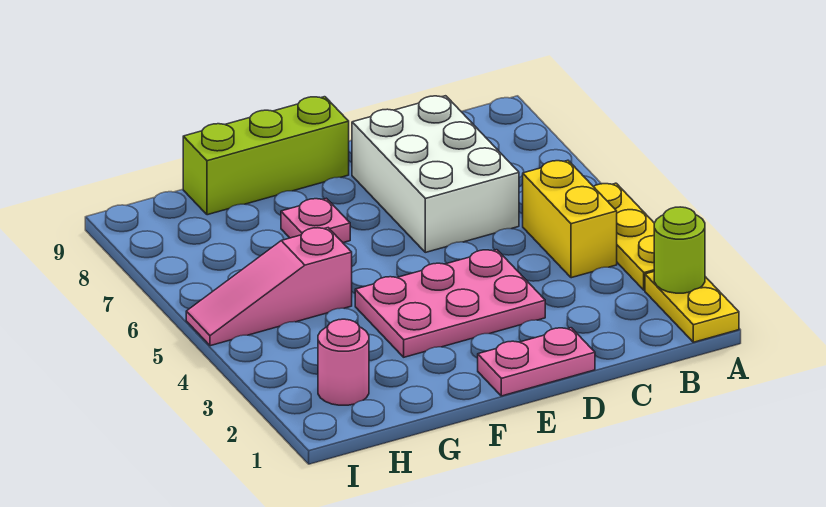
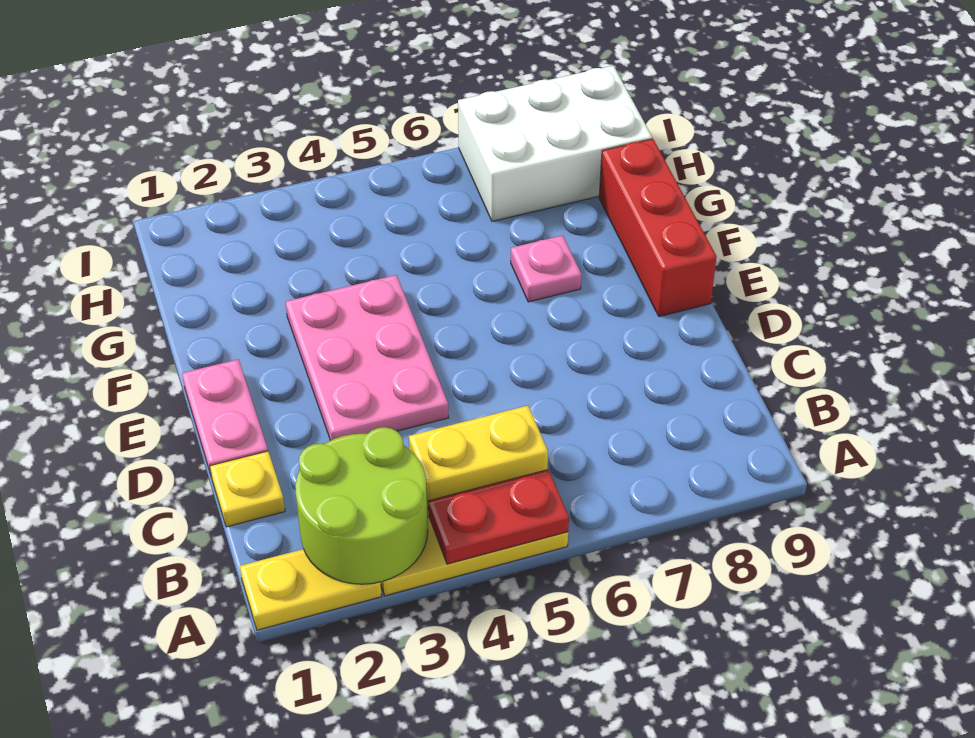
lime round brick A2 level 2 -> lime round brick A2:B3 level 2
none -> red plate A4:A5 level 2
none -> yellow plate C1 level 1
white brick C6:D8 level 1 -> white brick H7:I9 level 1
lime brick E9:G9 level 1 -> red brick E9:G9 level 1
pink slope G5:I5 level 1 top G -> none
pink round brick H2 level 1 -> none

